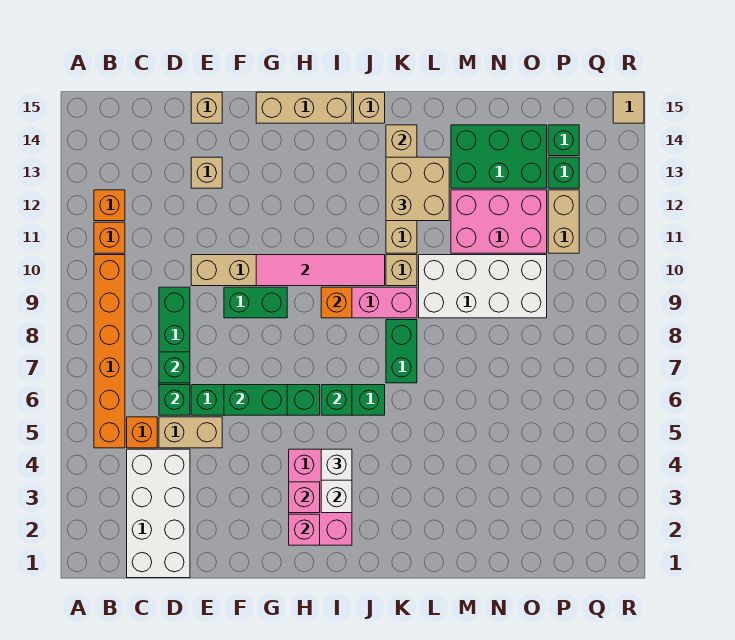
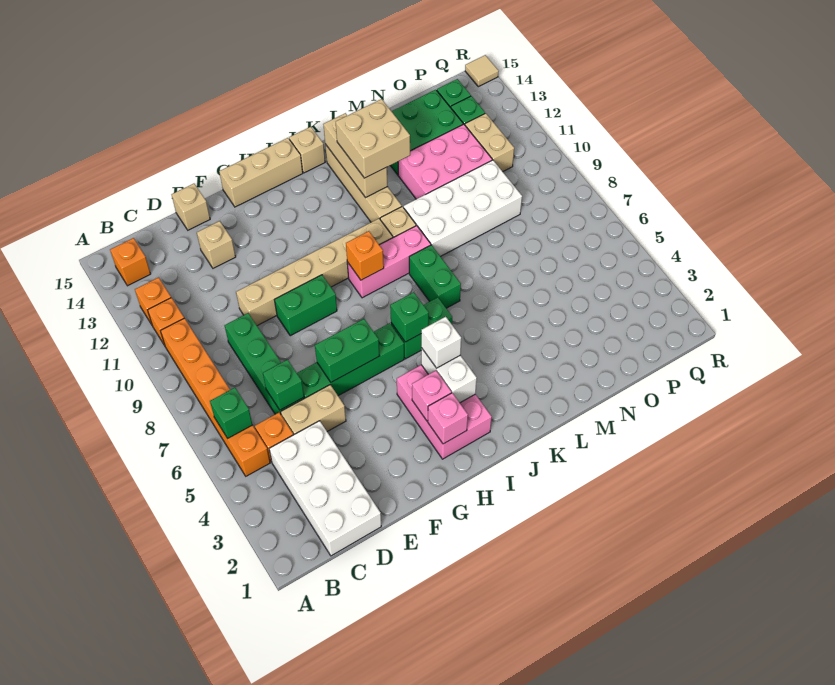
none -> orange brick B14 level 1
green brick D7 level 2 -> green brick B6 level 2
pink tile G10:J10 level 2 -> none

